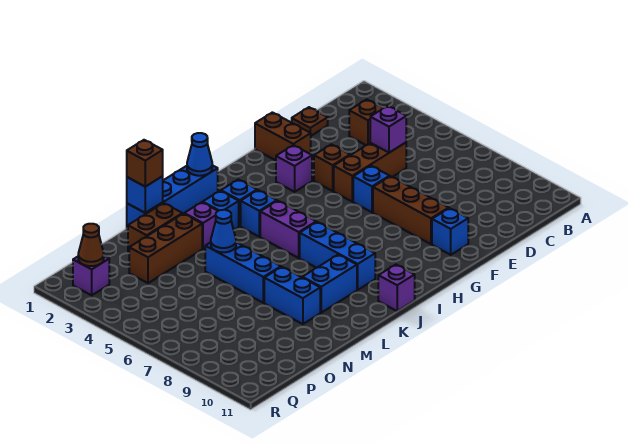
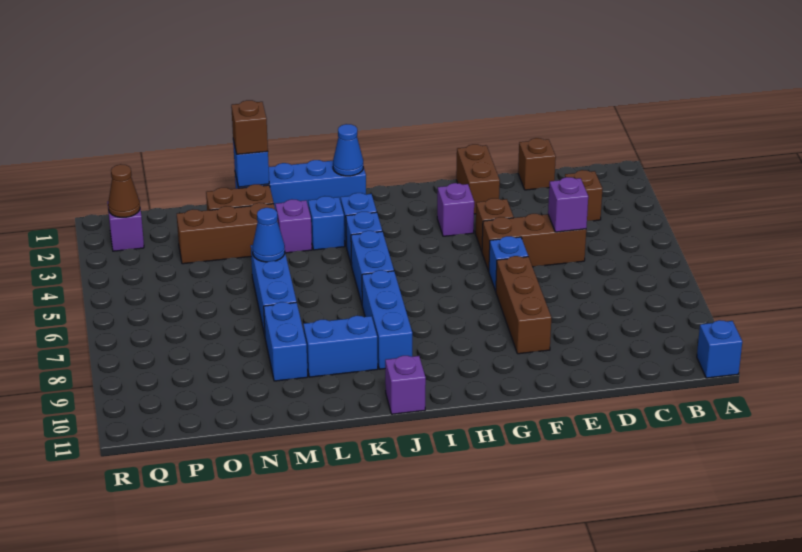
brown plate D1 level 1 -> brown brick D1 level 1
blue brick F10 level 1 -> blue brick A11 level 1
purple brick J5:J6 level 1 -> blue brick J5:J6 level 1

